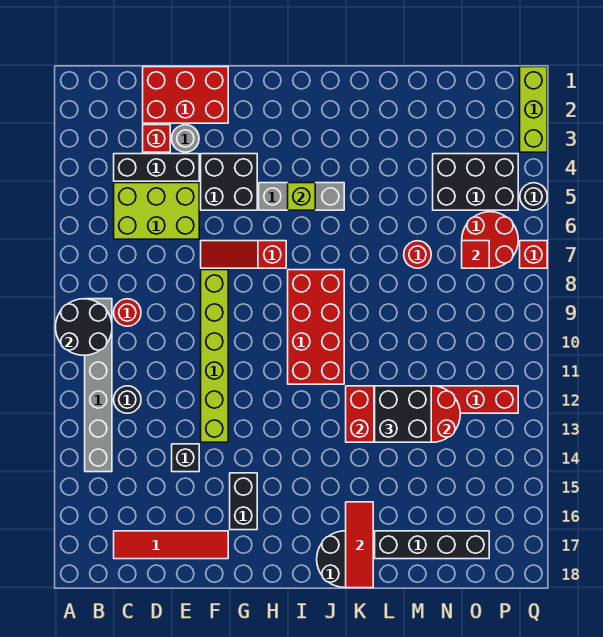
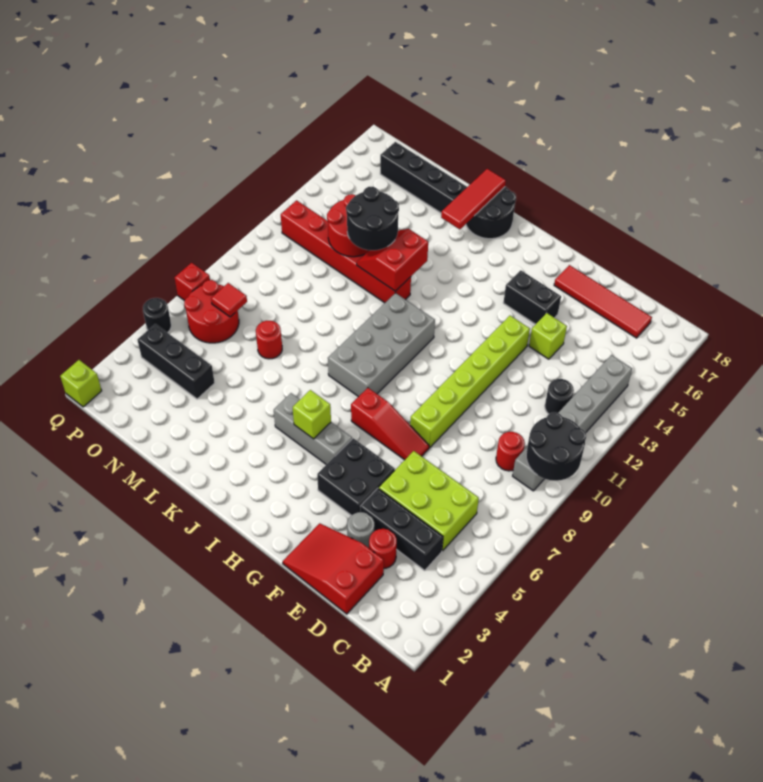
red brick D1:F2 level 1 -> red slope D1:F2 level 1 top D
red brick D3 level 1 -> red round brick D3 level 1
black brick E14 level 1 -> lime brick E14 level 1
black brick G15:G16 level 1 -> black brick F15:G15 level 1
red brick I8:J11 level 1 -> grey brick I8:J11 level 1
black brick L12:M13 level 3 -> black round brick L12:M13 level 3
black brick N4:P5 level 1 -> black brick N4:P4 level 1
lime brick Q1:Q3 level 1 -> lime brick Q1 level 1

